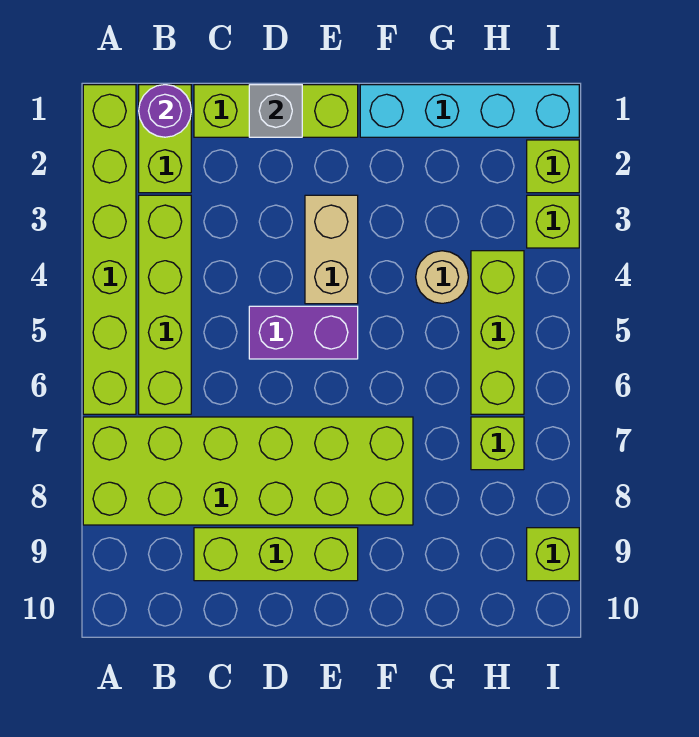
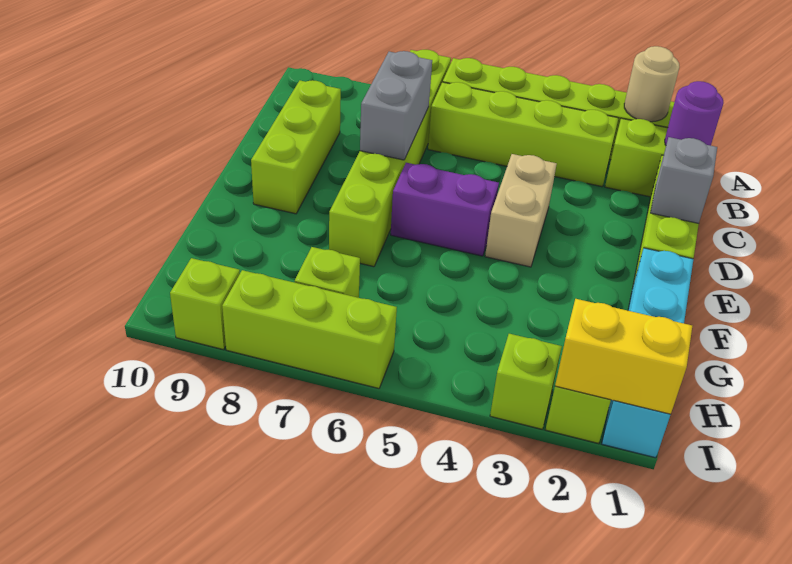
lime brick A7:F8 level 1 -> lime brick A7:F7 level 1
none -> grey brick C7:D7 level 2
purple brick D5:E5 level 1 -> purple brick E5:E6 level 1
tan brick E3:E4 level 1 -> tan brick D4:E4 level 1
tan round brick G4 level 1 -> tan round brick A2 level 2
lime brick H4:H6 level 1 -> lime brick I6:I8 level 1
none -> yellow brick I1:I2 level 2

